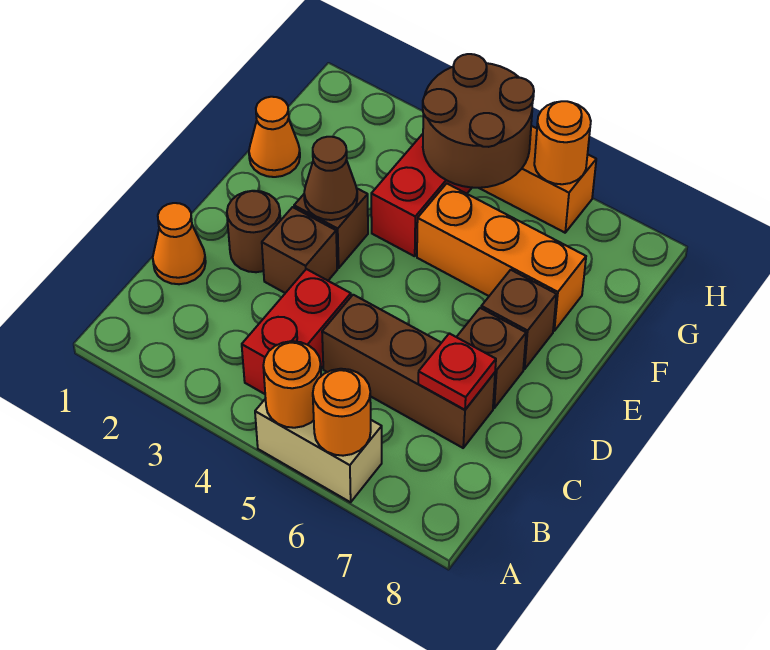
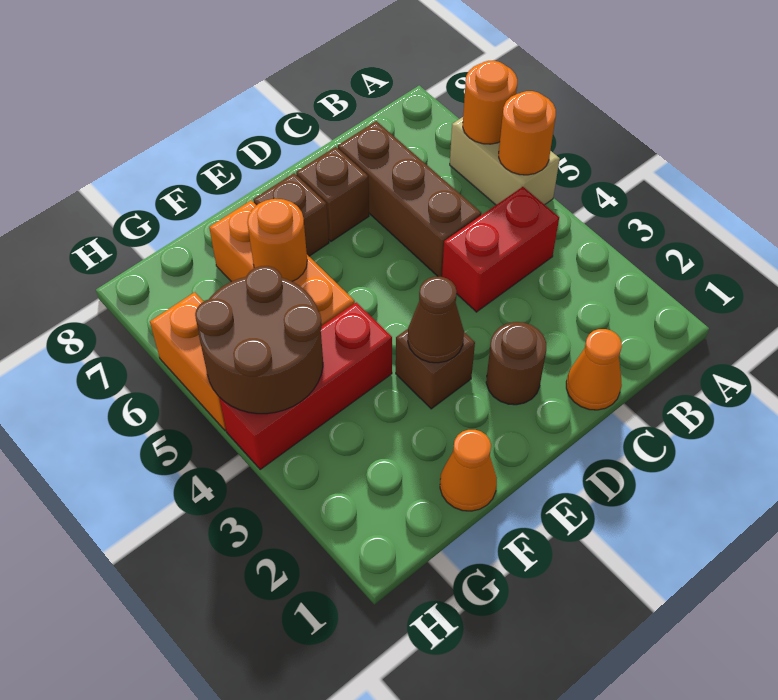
red plate C7 level 2 -> none
brown brick D3 level 1 -> none
orange round brick H6 level 2 -> orange round brick F6 level 2

